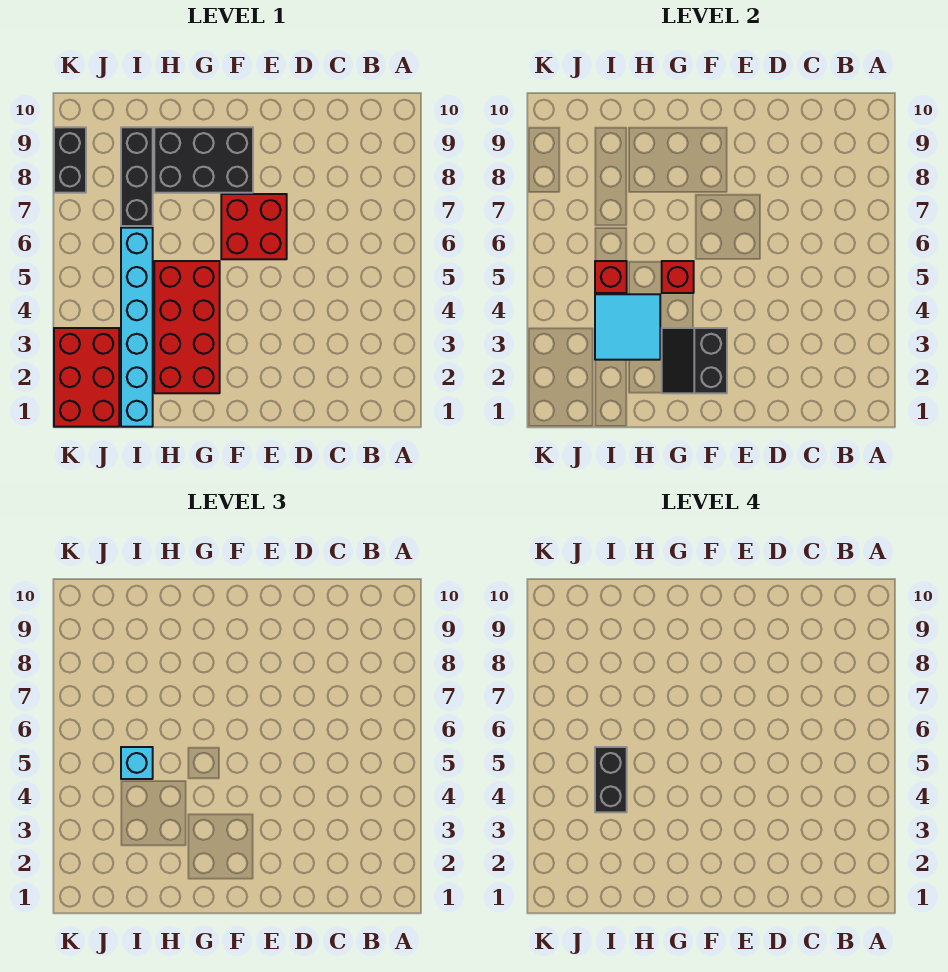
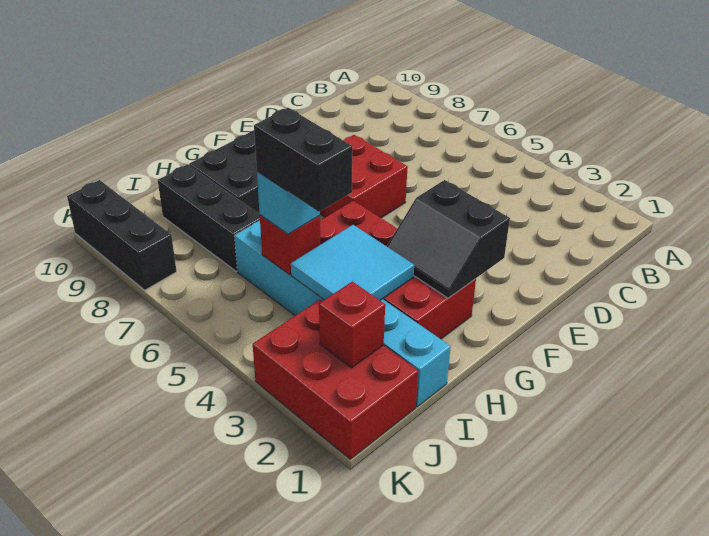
red brick G5 level 2 -> red brick J2 level 2
black brick K8:K9 level 1 -> black brick K8:K10 level 1

